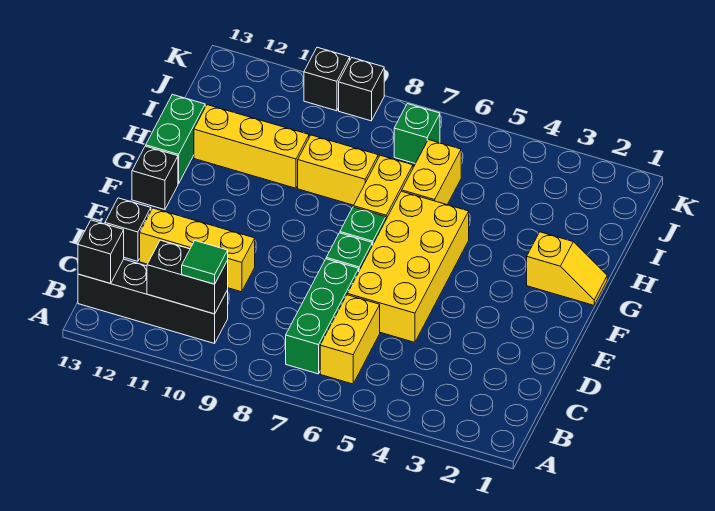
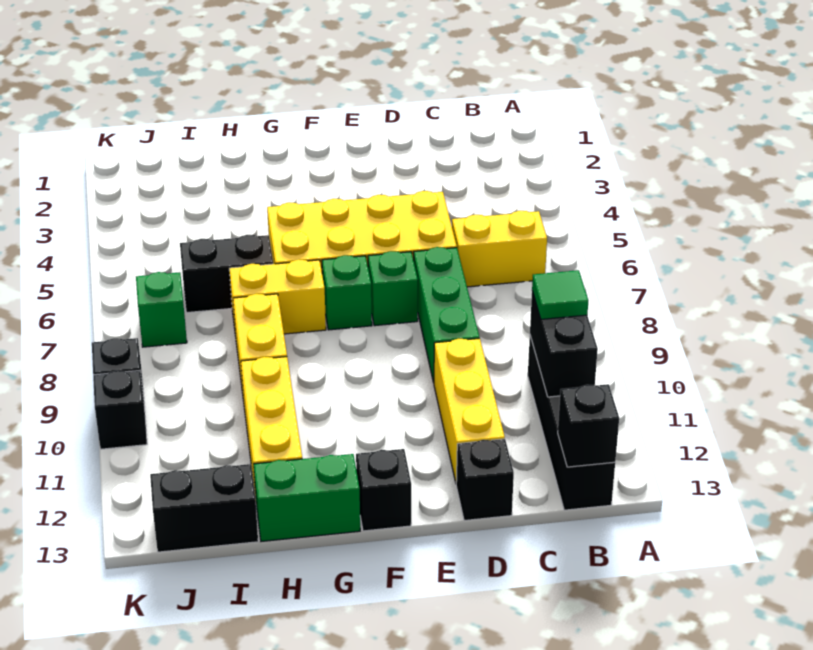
green brick B7:D7 level 1 -> green brick D7:D9 level 1
yellow slope G1:G2 level 1 top 2 -> none
yellow brick H6:I6 level 1 -> black brick H6:I6 level 1
none -> black brick I13:J13 level 1

